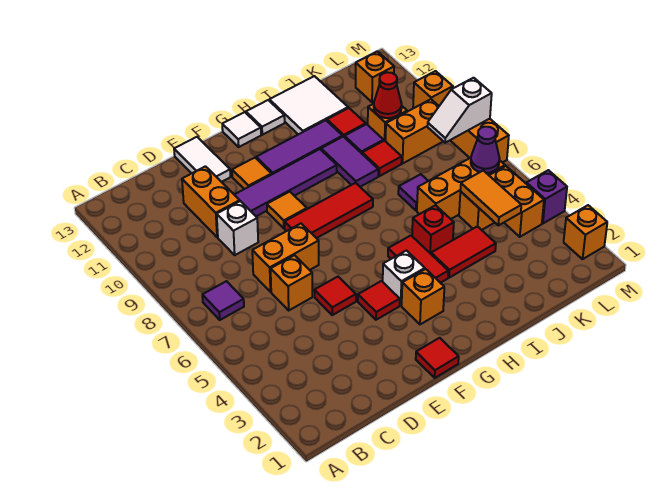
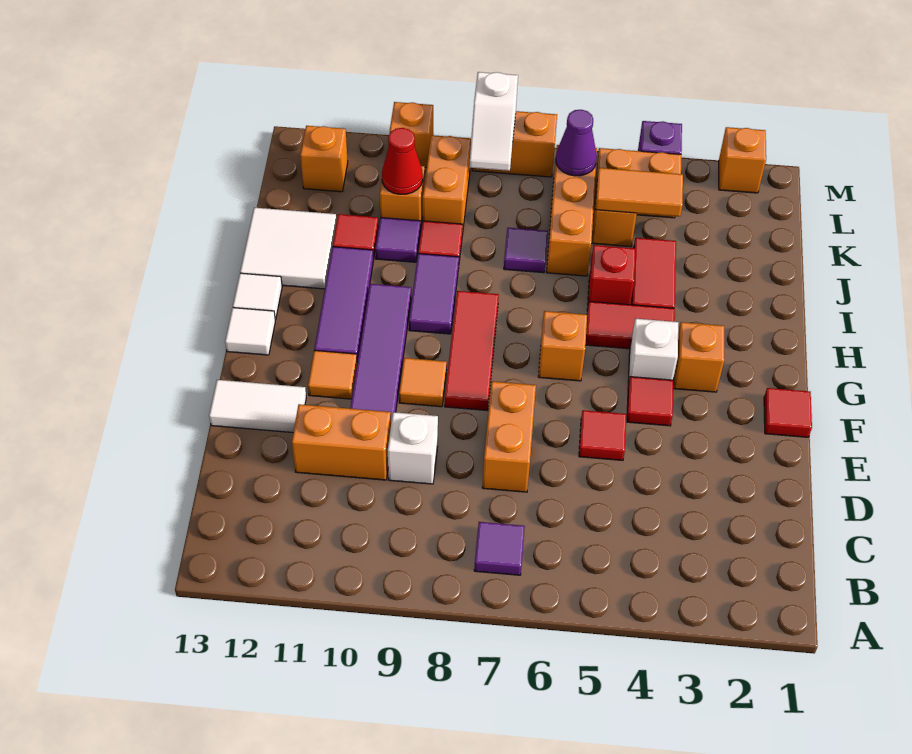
orange brick D6 level 1 -> orange brick G6 level 1
purple tile I9:I10 level 1 -> purple tile H9:I9 level 1

